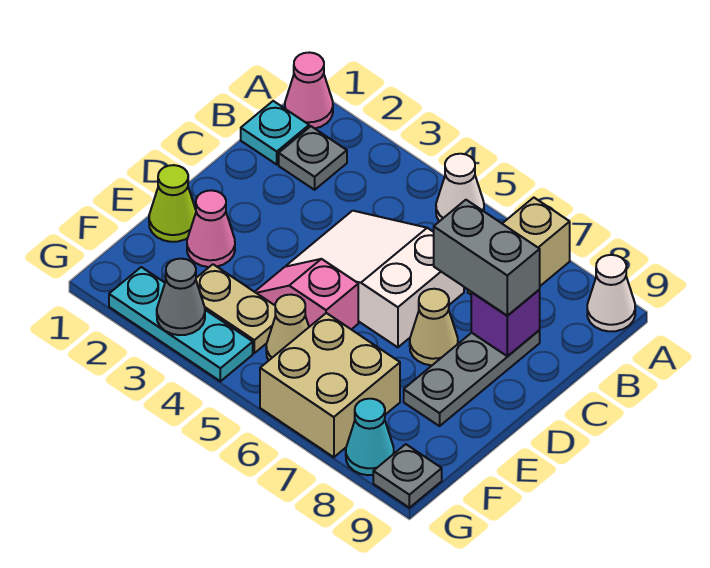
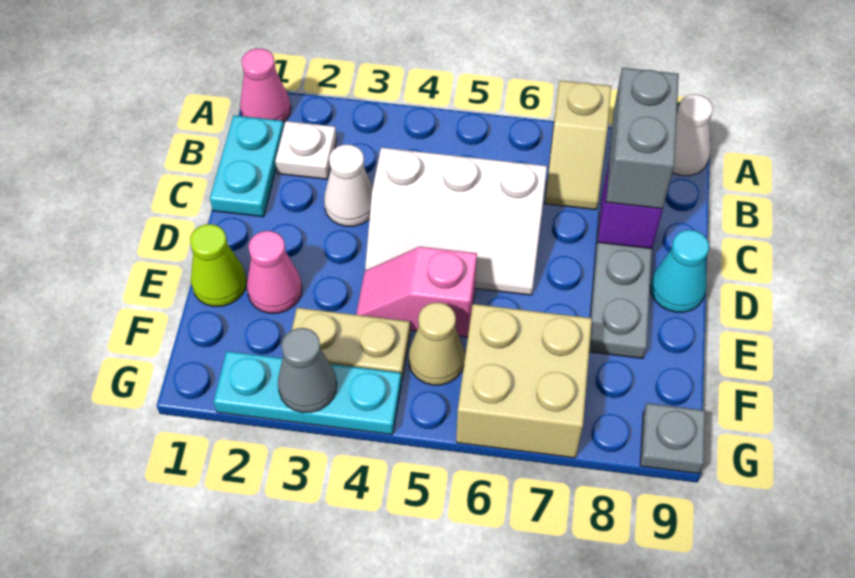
white cone A5 level 1 -> white cone C3 level 1
cyan plate B1 level 1 -> cyan plate B1:C1 level 1
grey plate B2 level 1 -> white plate B2 level 1
white slope C4:D6 level 1 top 6 -> white slope C4:D6 level 1 top C
grey brick C7:C8 level 3 -> grey brick B8:C8 level 3
tan cone D7 level 1 -> none
cyan cone G8 level 1 -> cyan cone D9 level 1

